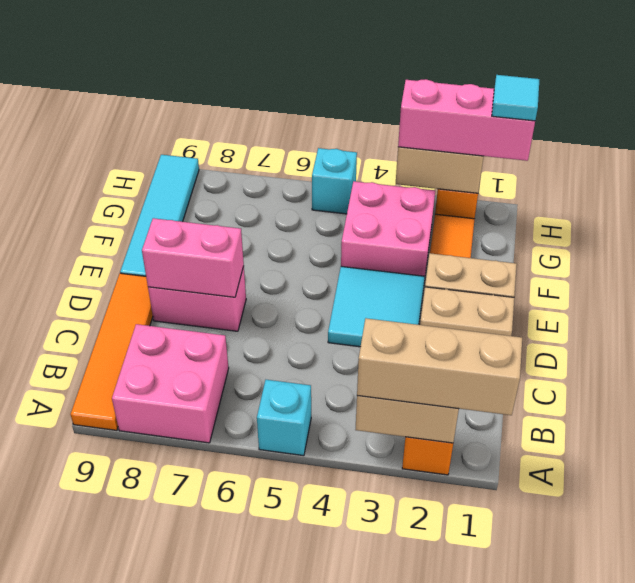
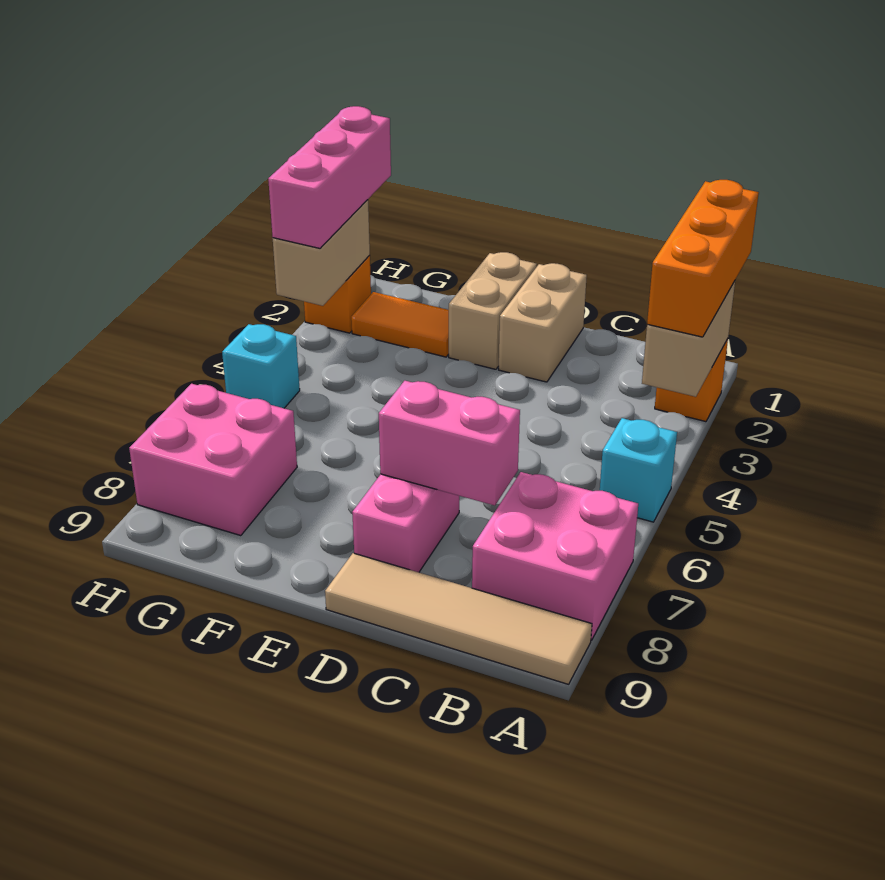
tan brick A1:A3 level 3 -> orange brick A1:A3 level 3
orange tile A9:D9 level 1 -> tan tile A9:D9 level 1
cyan tile D3:E4 level 1 -> none
pink brick D7:D8 level 2 -> pink brick C7:D7 level 2
cyan tile E9:H9 level 1 -> none
pink brick F3:G4 level 1 -> pink brick G7:H8 level 1
cyan tile H1 level 4 -> none

